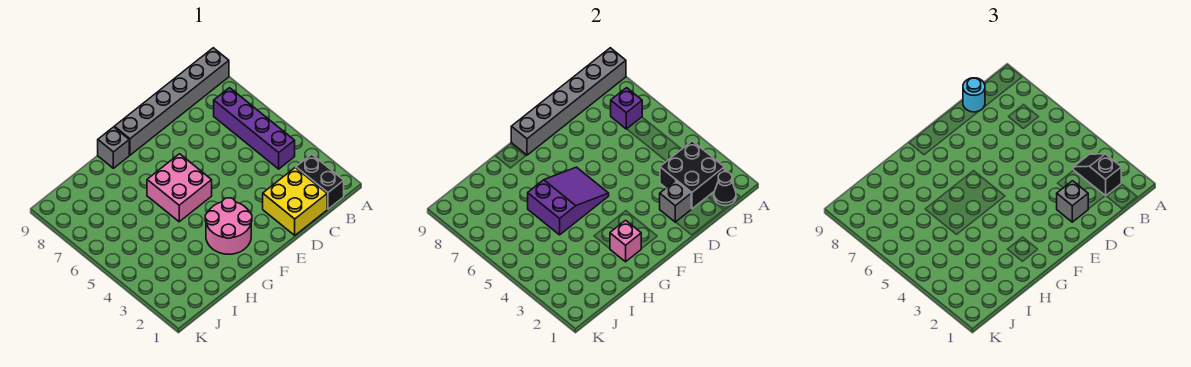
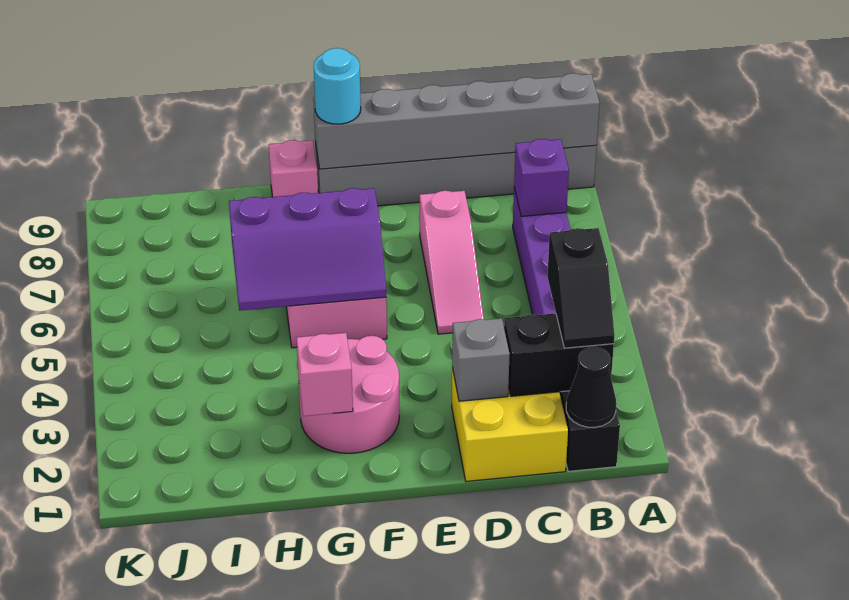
black brick B2:C3 level 2 -> black brick B2:C2 level 2
black slope B2:B3 level 3 top 2 -> black slope B2:B3 level 3 top 3
cyan round brick C9 level 3 -> cyan round brick F9 level 3
grey brick D2 level 3 -> none
none -> pink slope D5:D7 level 1 top 7
purple slope F5:H6 level 2 top H -> purple slope F5:H6 level 2 top 6
grey brick G9 level 1 -> pink brick G9 level 1

